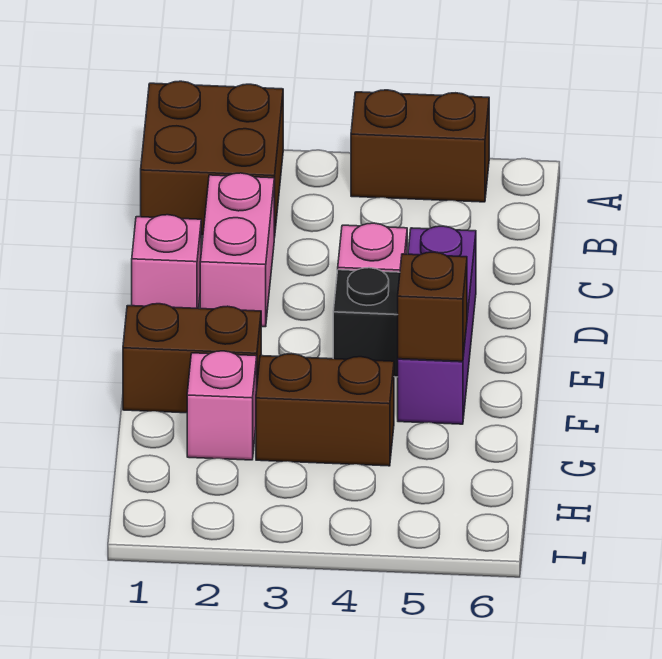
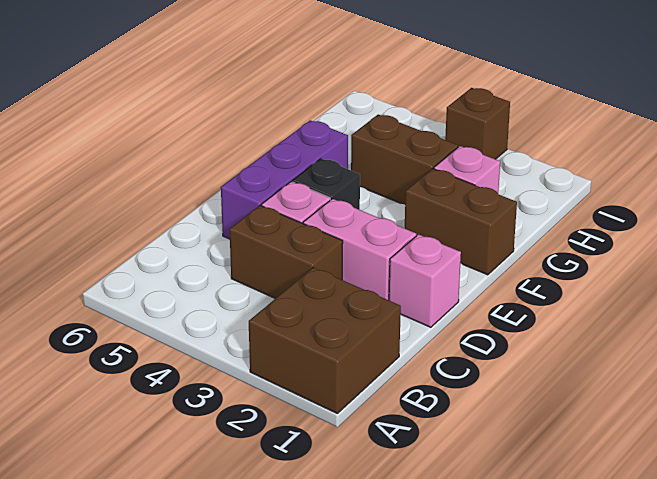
brown brick A4:A5 level 1 -> brown brick C3:C4 level 1
pink brick C2:D2 level 1 -> pink brick D2:D3 level 1
brown brick F5 level 2 -> brown brick I3 level 1

